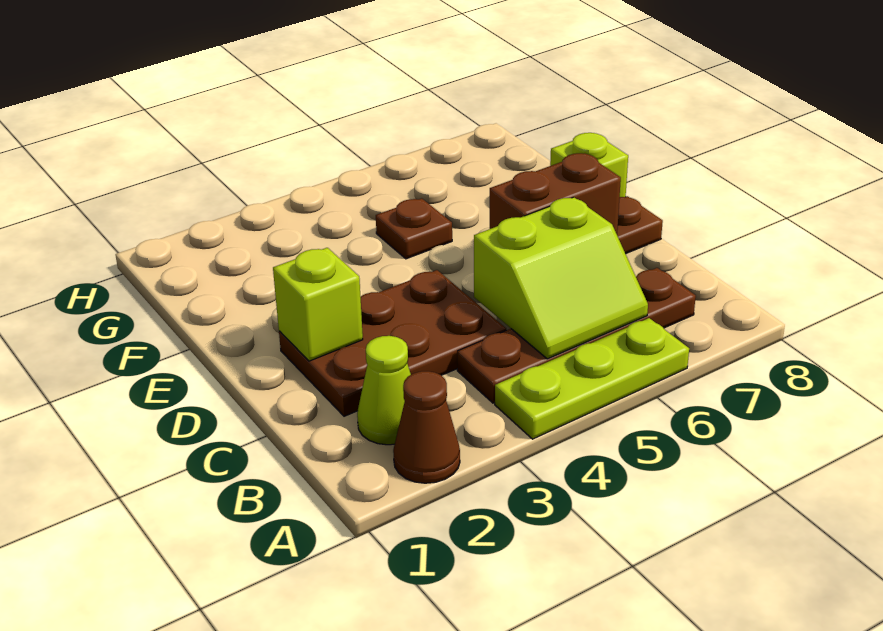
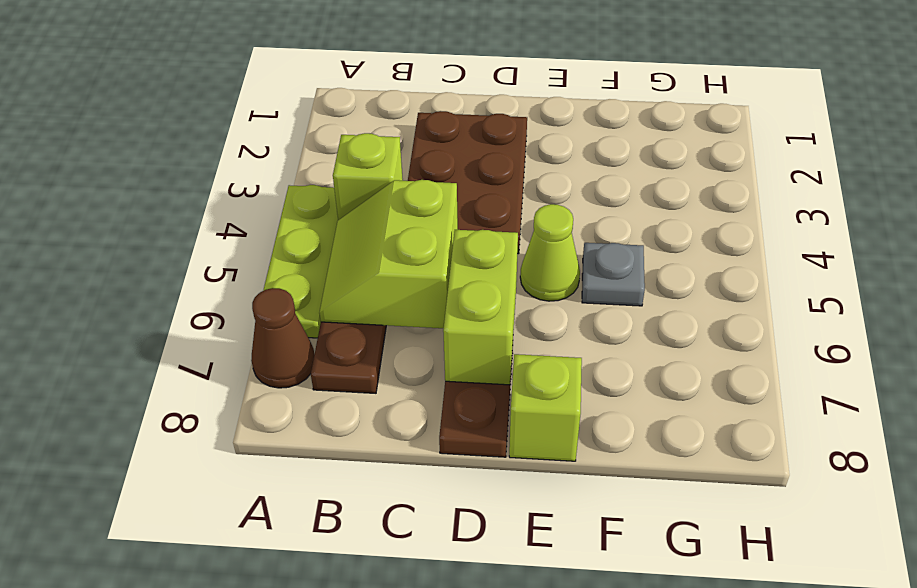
brown cone A2 level 1 -> brown cone A7 level 1
lime cone B2 level 1 -> lime cone E5 level 1
lime brick D2 level 2 -> lime brick B4 level 2
brown brick D6:D7 level 2 -> lime brick D6:D7 level 2
brown plate F5 level 1 -> grey plate F5 level 1

